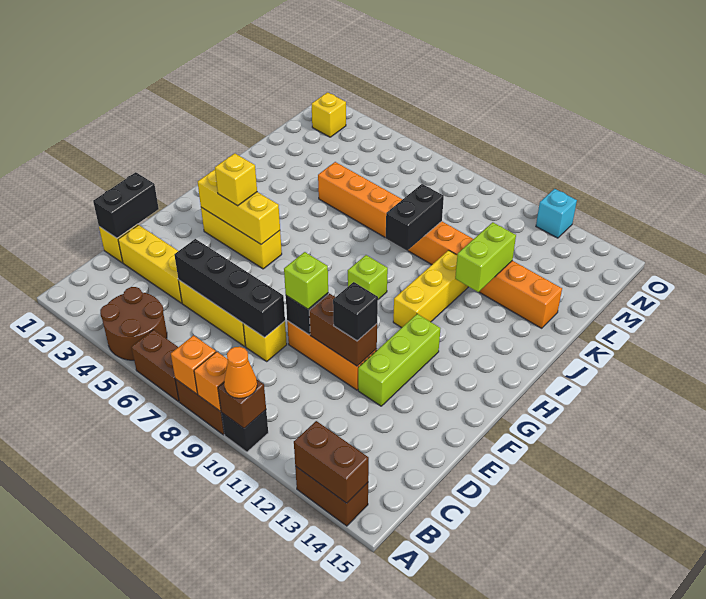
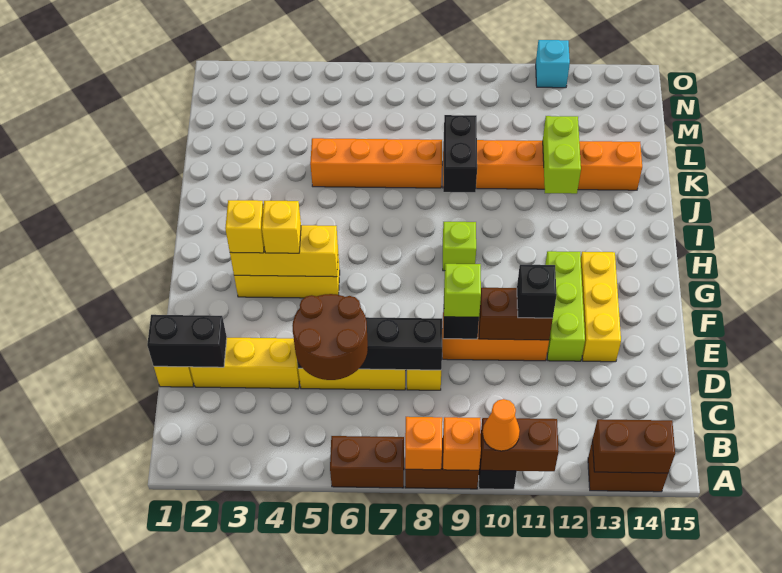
brown round brick A4:B5 level 1 -> brown round brick C5:D6 level 3
brown brick A10 level 2 -> brown brick A10:A11 level 2
black brick D1:E1 level 2 -> black brick D1:D2 level 2
yellow brick H11:J11 level 1 -> yellow brick E13:G13 level 1
yellow brick N2 level 1 -> yellow brick G3 level 3

